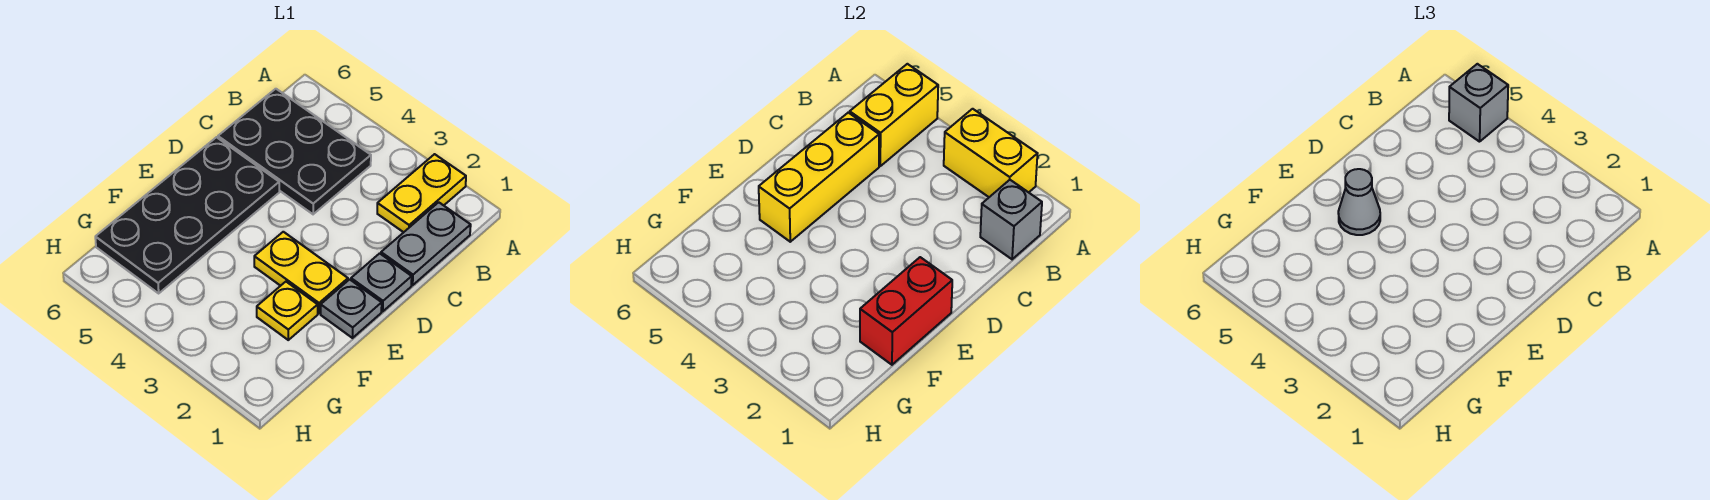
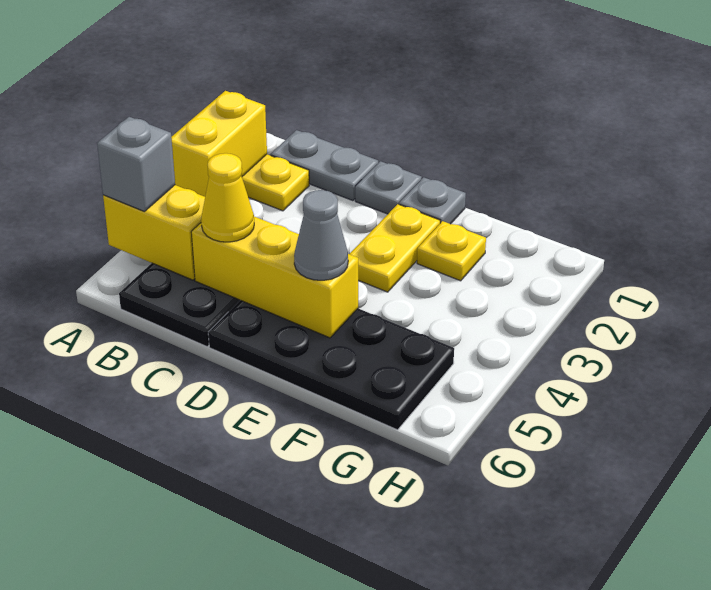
grey brick B1 level 2 -> none
none -> yellow cone C5 level 3
red brick E1:F1 level 2 -> none

